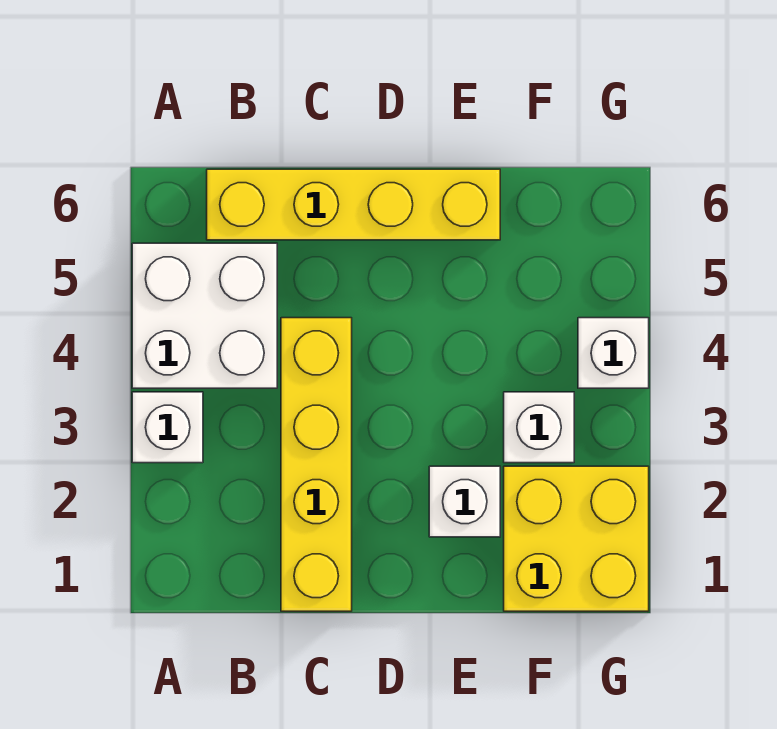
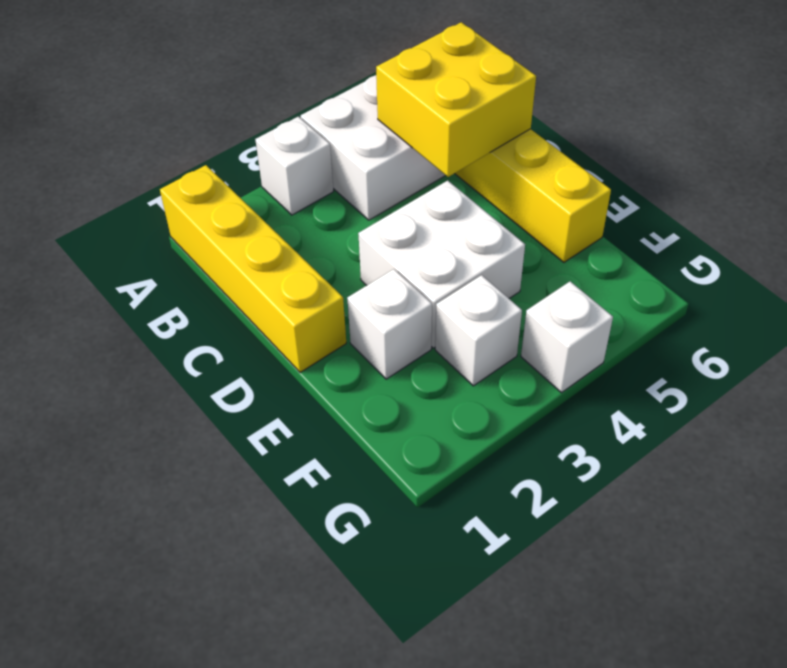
yellow brick C1:C4 level 1 -> yellow brick A1:D1 level 1
none -> white brick D3:E4 level 1
yellow brick F1:G2 level 1 -> yellow brick B5:C6 level 2

